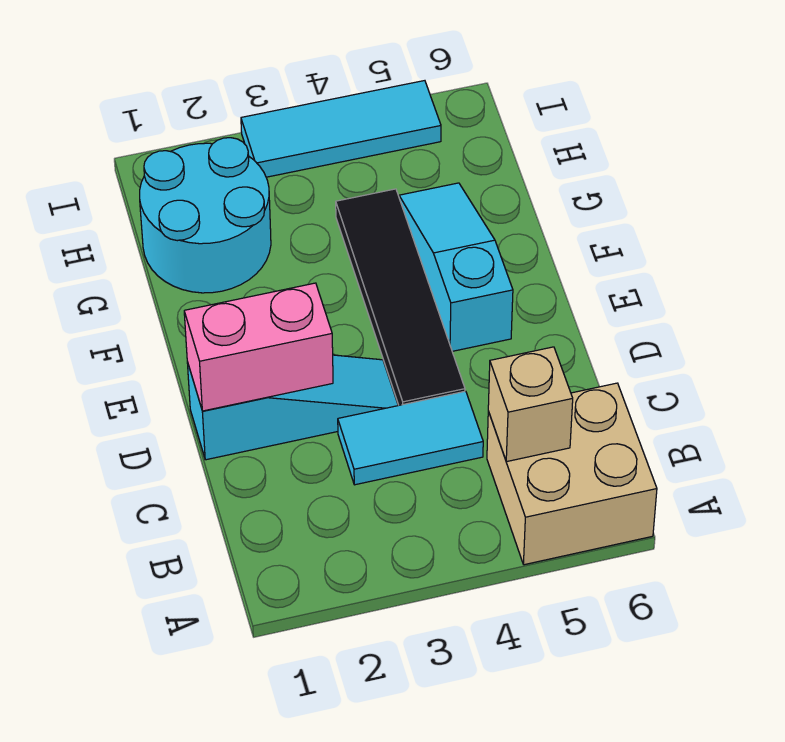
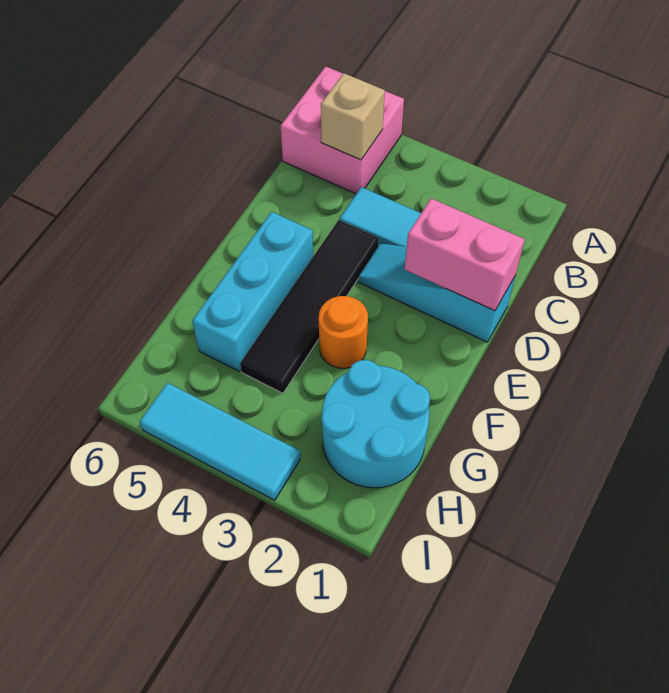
tan brick A5:B6 level 1 -> pink brick A5:B6 level 1
cyan slope E5:G5 level 1 top E -> cyan brick E5:G5 level 1
none -> orange round brick F3 level 1

